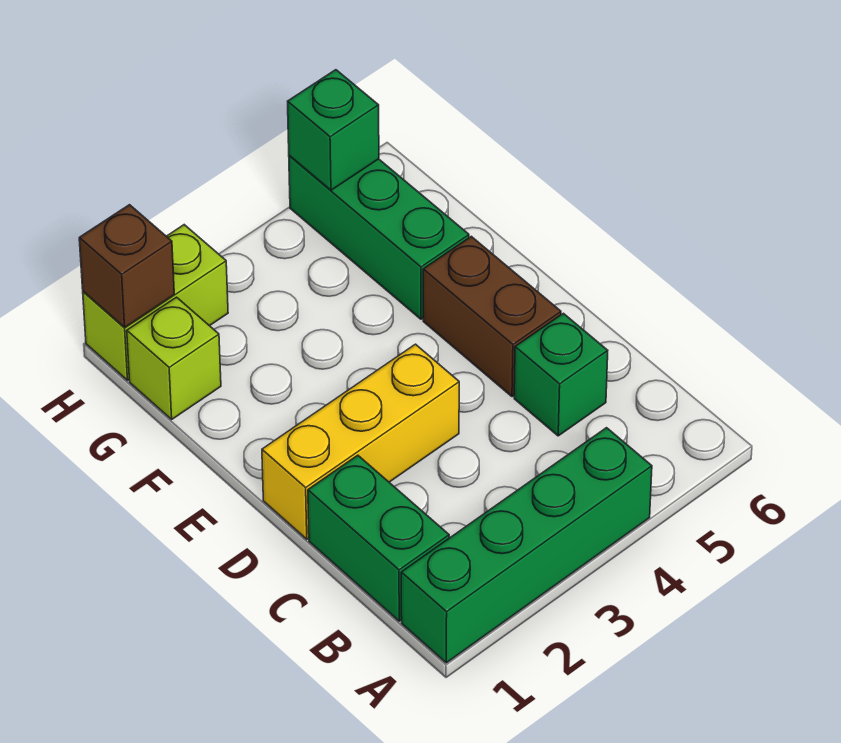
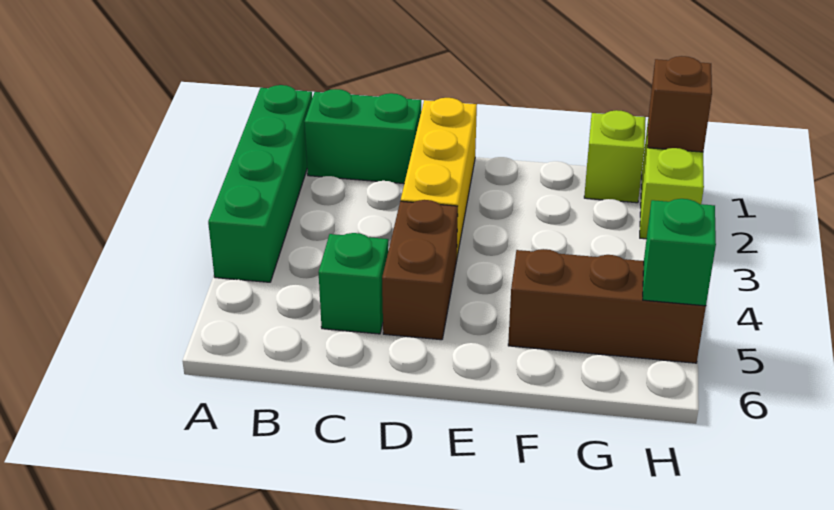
brown brick D5:E5 level 1 -> brown brick D4:D5 level 1
green brick F5:H5 level 1 -> brown brick F5:H5 level 1

